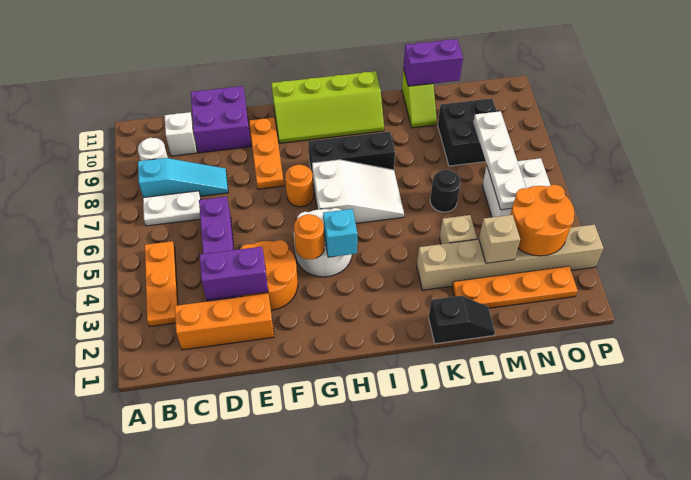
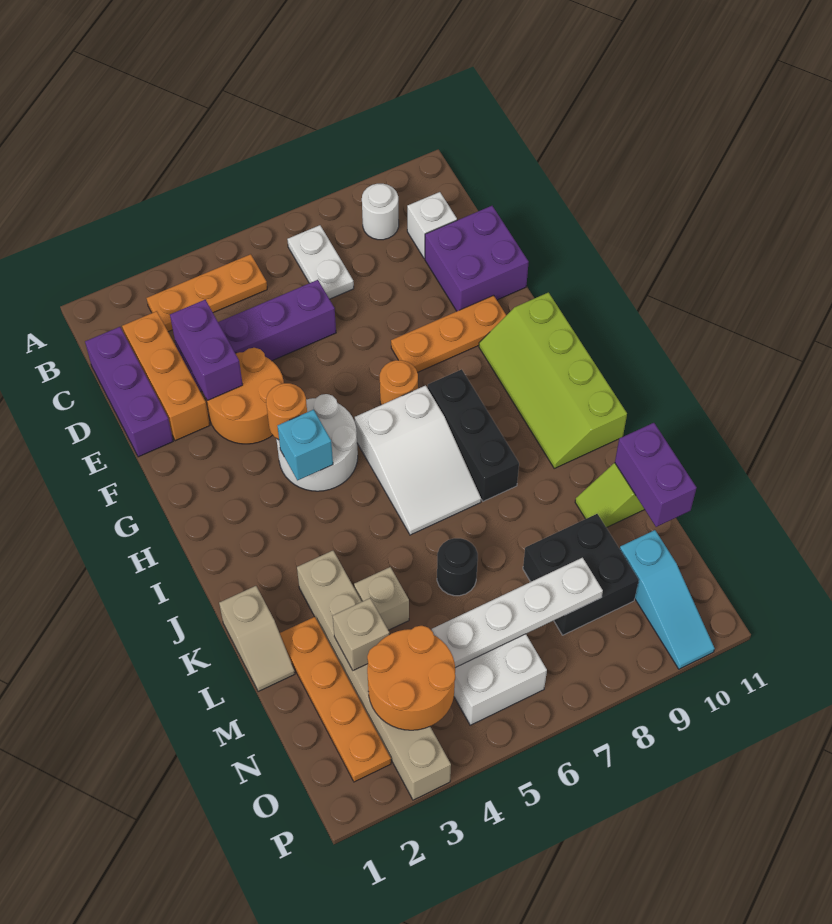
cyan slope B8:D8 level 1 top B -> cyan slope N10:P10 level 1 top N
none -> purple brick C1:E1 level 1
black slope K1:L1 level 1 top K -> tan slope K1:L1 level 1 top K

